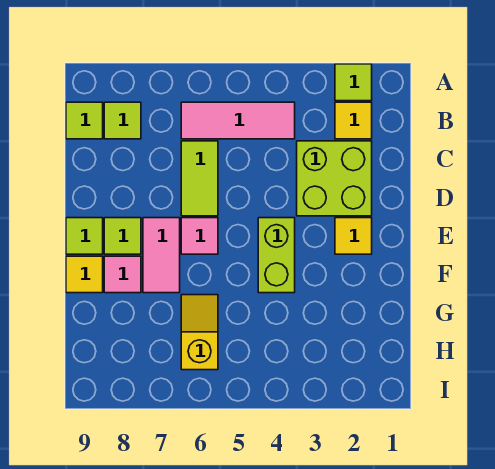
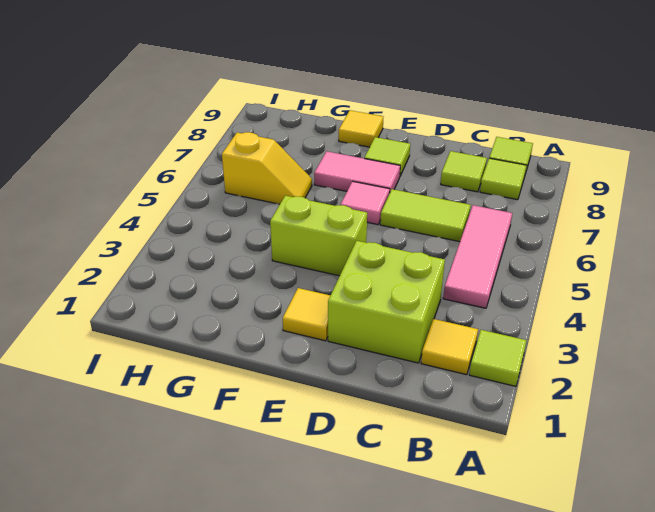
lime tile E9 level 1 -> lime tile C8 level 1
pink tile F8 level 1 -> none

